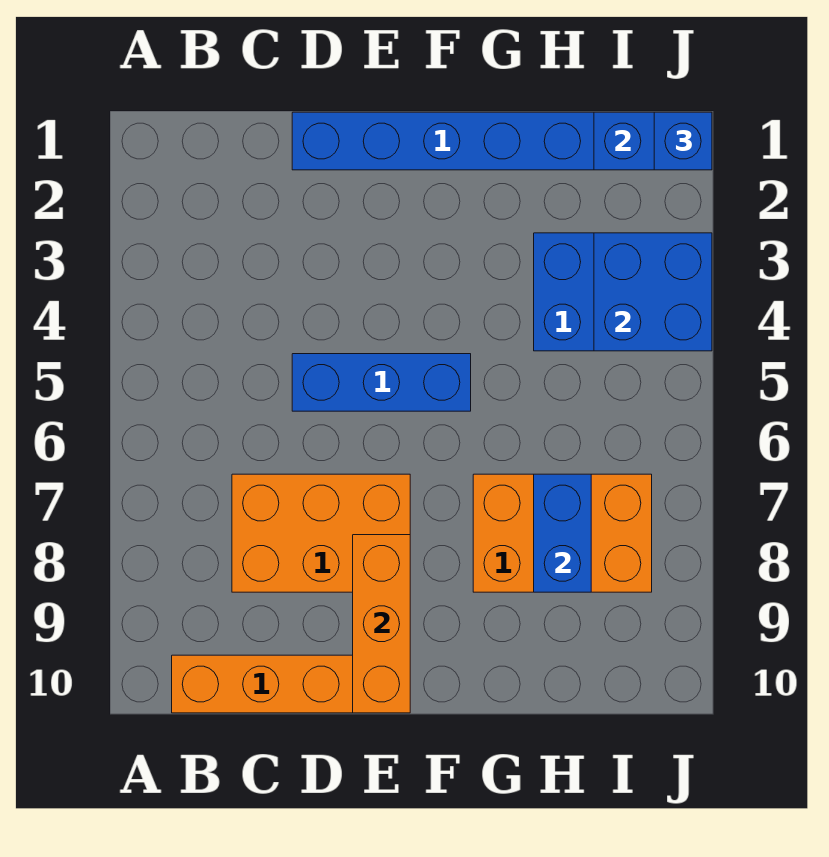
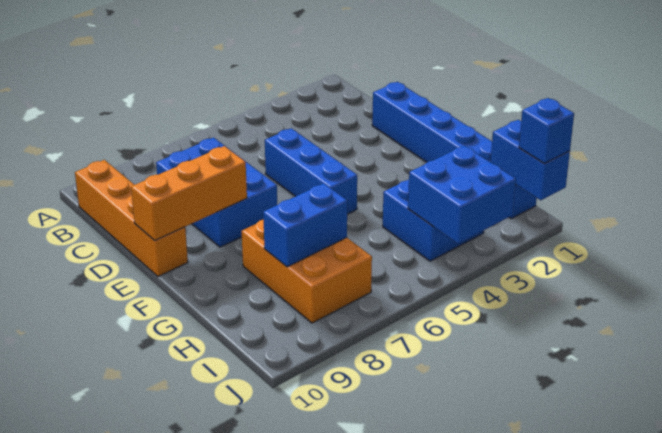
orange brick C7:E8 level 1 -> blue brick C7:E8 level 1

